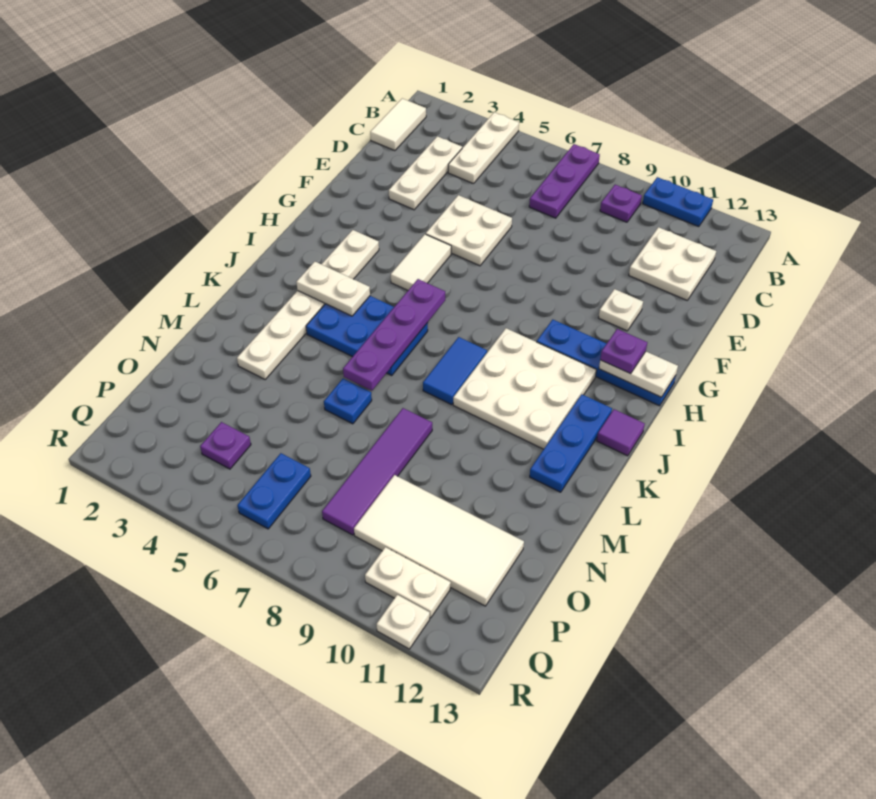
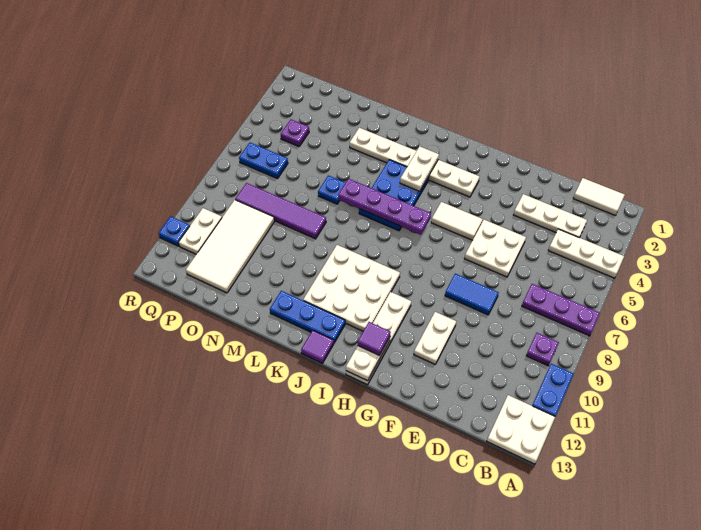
white plate C11:D12 level 1 -> white plate A12:B13 level 1
white plate F11 level 1 -> white plate F10:F11 level 1
blue plate H10:H13 level 1 -> white plate H10:H13 level 1
purple plate H12 level 3 -> purple tile H12 level 3
blue tile J8:K8 level 1 -> blue tile E8:F8 level 1
white plate R11 level 1 -> blue plate R11 level 1

